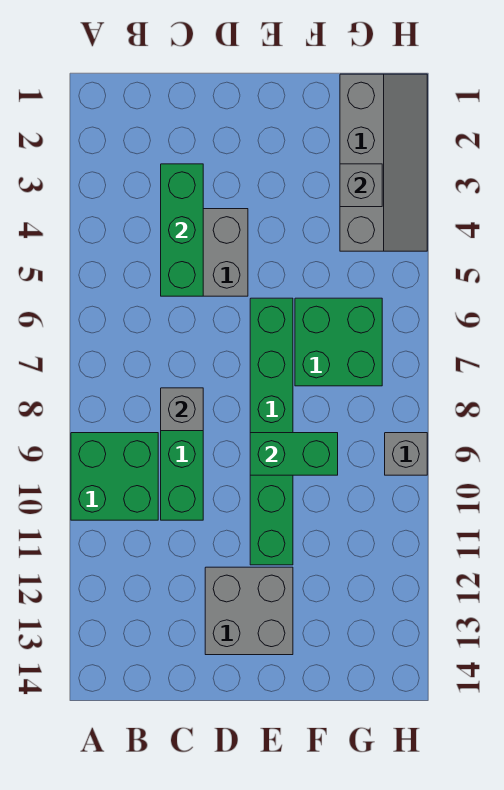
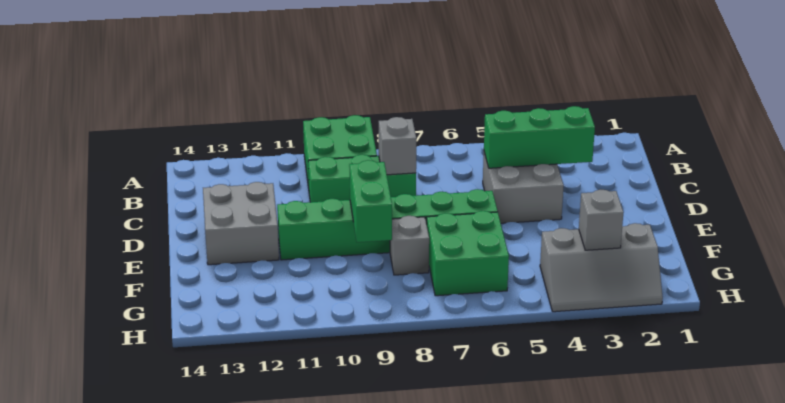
grey slope G1:H4 level 1 top G -> grey slope G2:H4 level 1 top G
grey brick H9 level 1 -> grey brick F8 level 1

